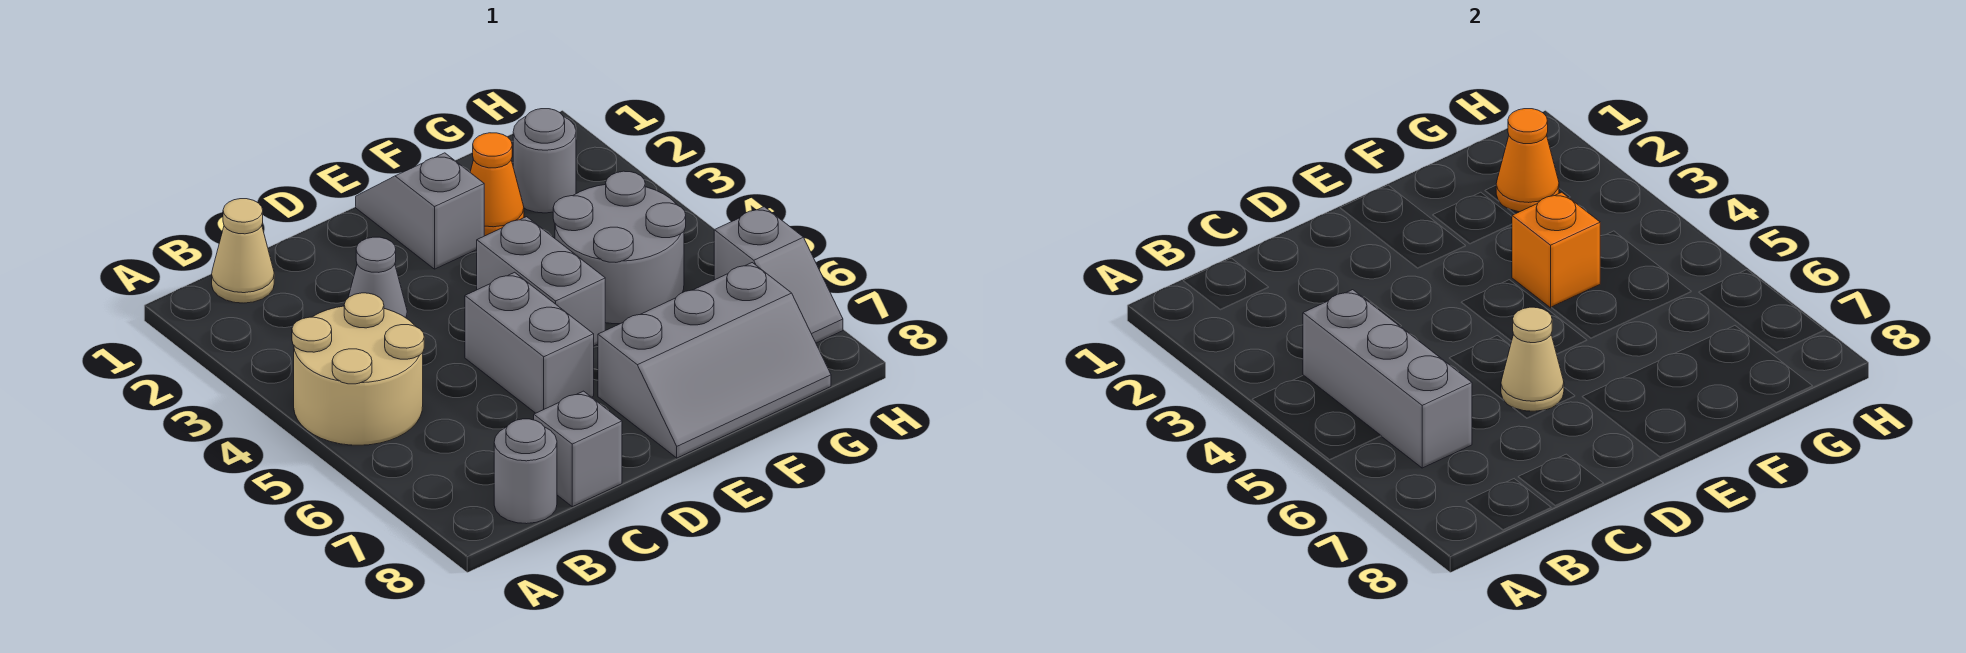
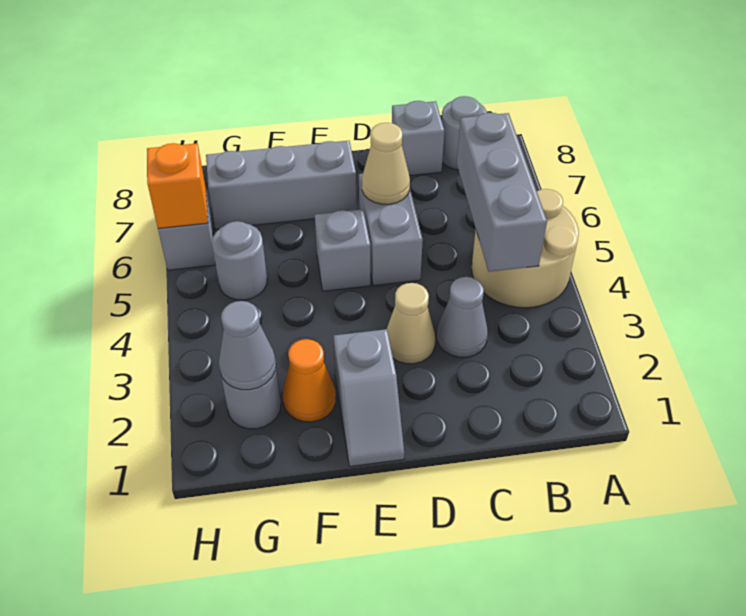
tan cone B1 level 1 -> tan cone D3 level 1
grey brick E4:E5 level 1 -> grey brick E5 level 1
grey round brick F4:G5 level 1 -> grey round brick G5 level 1
orange brick F4 level 2 -> orange brick H6 level 2
orange cone G2 level 2 -> grey cone G2 level 2

